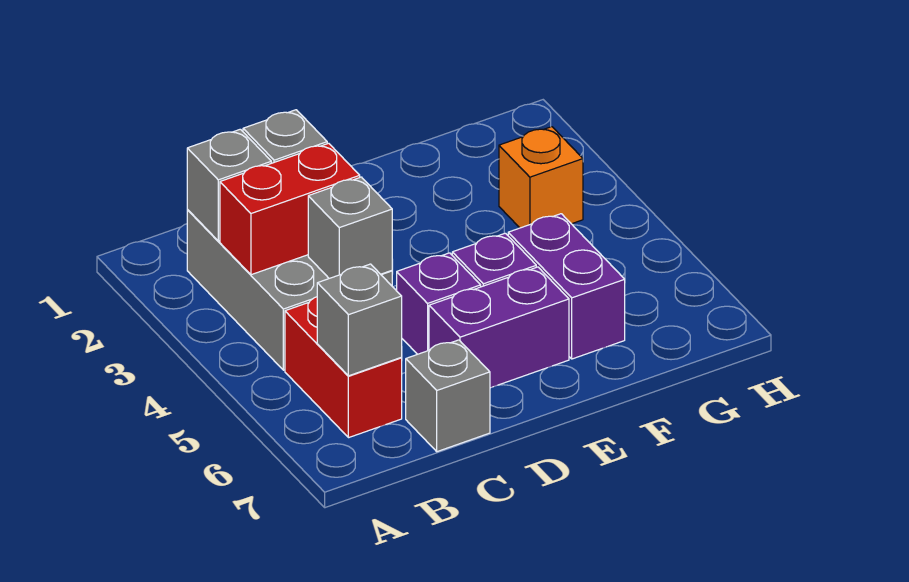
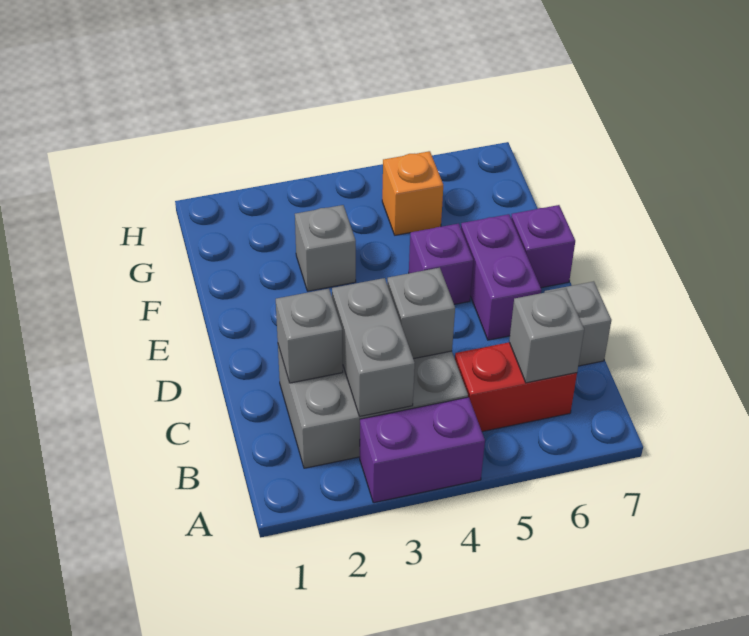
grey brick B2 level 2 -> grey brick F3 level 1
red brick B3:C3 level 2 -> grey brick B3:C3 level 2
purple brick D5 level 1 -> purple brick E7 level 1
purple brick F5:F6 level 1 -> purple brick A3:A4 level 1
orange brick G3 level 1 -> orange brick G5 level 1

